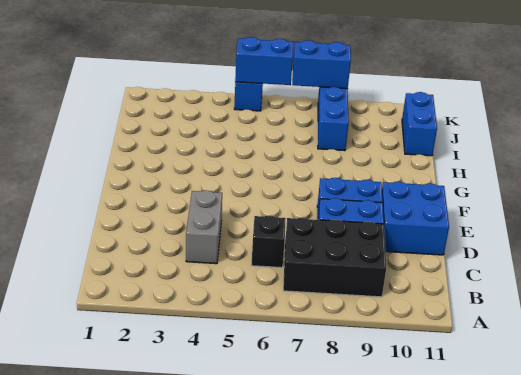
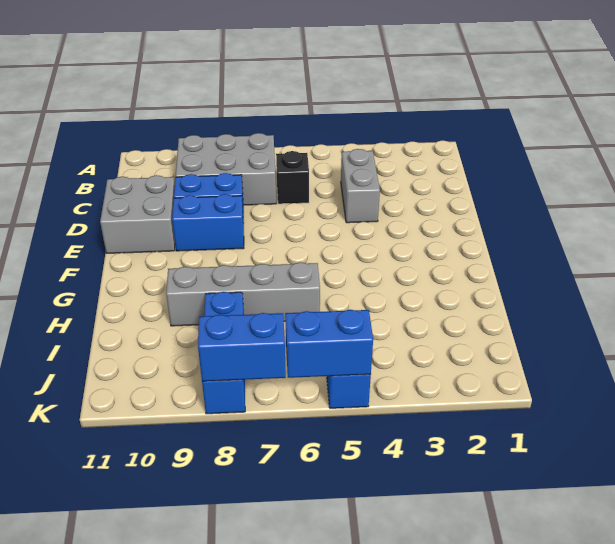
black brick B7:C9 level 1 -> grey brick B7:C9 level 1
blue brick D10:E11 level 1 -> grey brick D10:E11 level 1
none -> grey brick H6:H9 level 1
blue brick I11:J11 level 1 -> none

